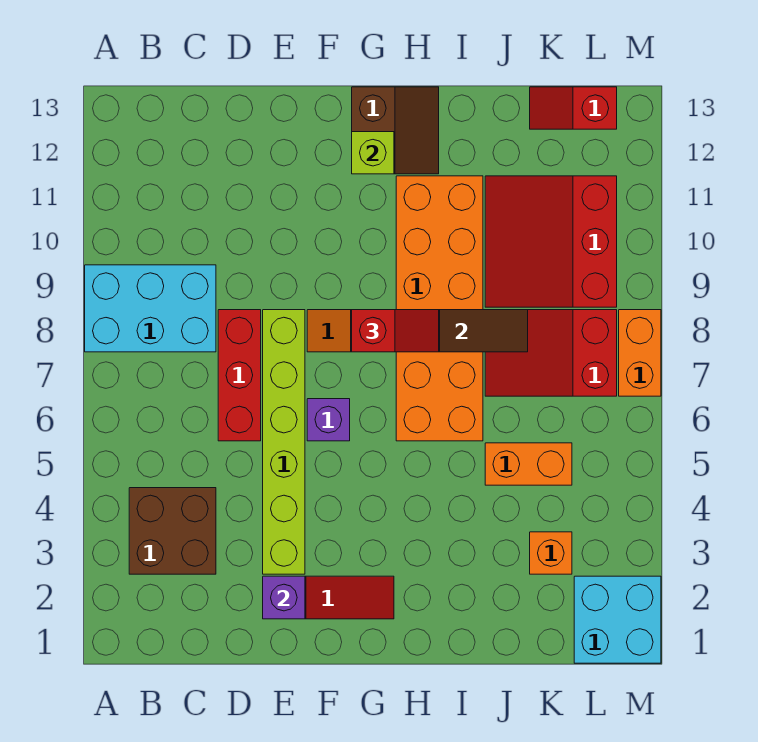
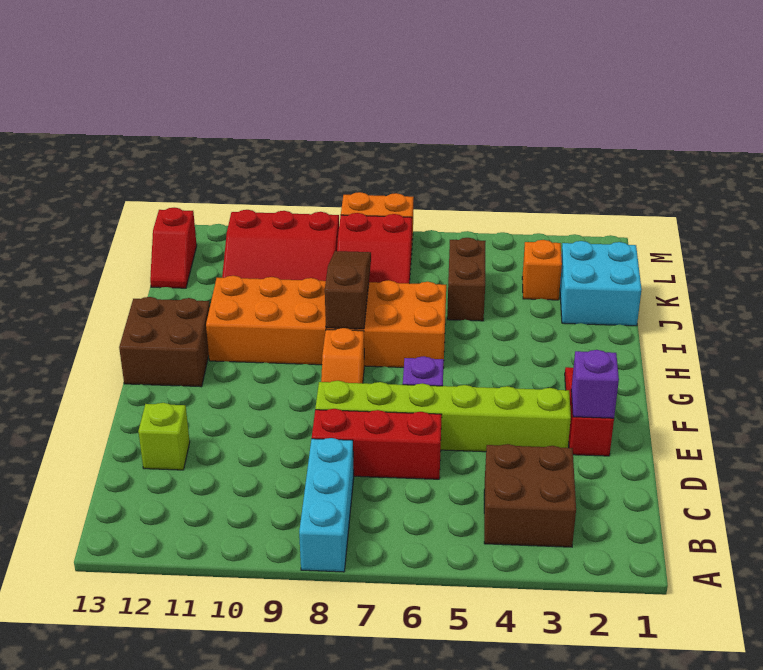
cyan brick A8:C9 level 1 -> cyan brick A8:C8 level 1
red slope G8:H8 level 3 top G -> none
brown slope G12:H13 level 1 top G -> brown brick G12:H13 level 1
lime brick G12 level 2 -> lime brick D12 level 1
orange brick J5:K5 level 1 -> brown brick J5:K5 level 1
cyan brick L1:M2 level 1 -> cyan brick J1:K2 level 1

